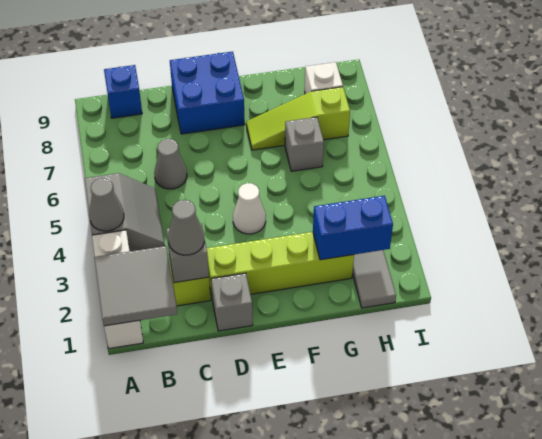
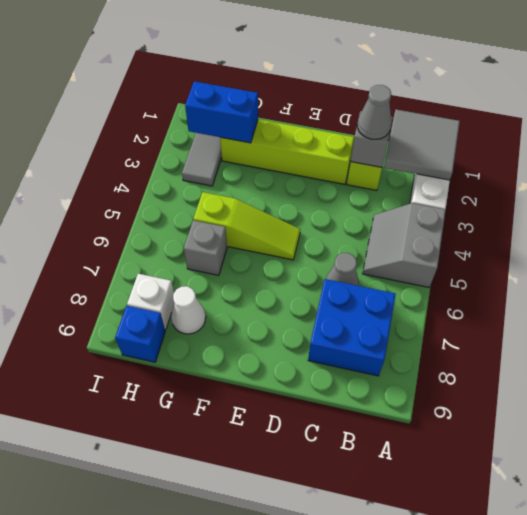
grey cone A4 level 2 -> none
blue brick B9 level 1 -> blue brick H9 level 1
grey brick D1 level 1 -> none
blue brick D8:E9 level 1 -> blue brick B7:C8 level 1
white cone E4 level 1 -> white cone G8 level 1
lime slope F7:H7 level 1 top H -> lime slope E5:G5 level 1 top G

